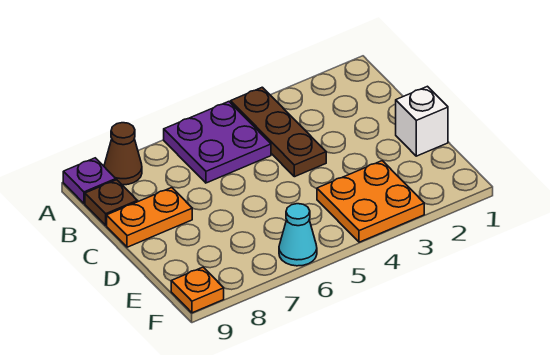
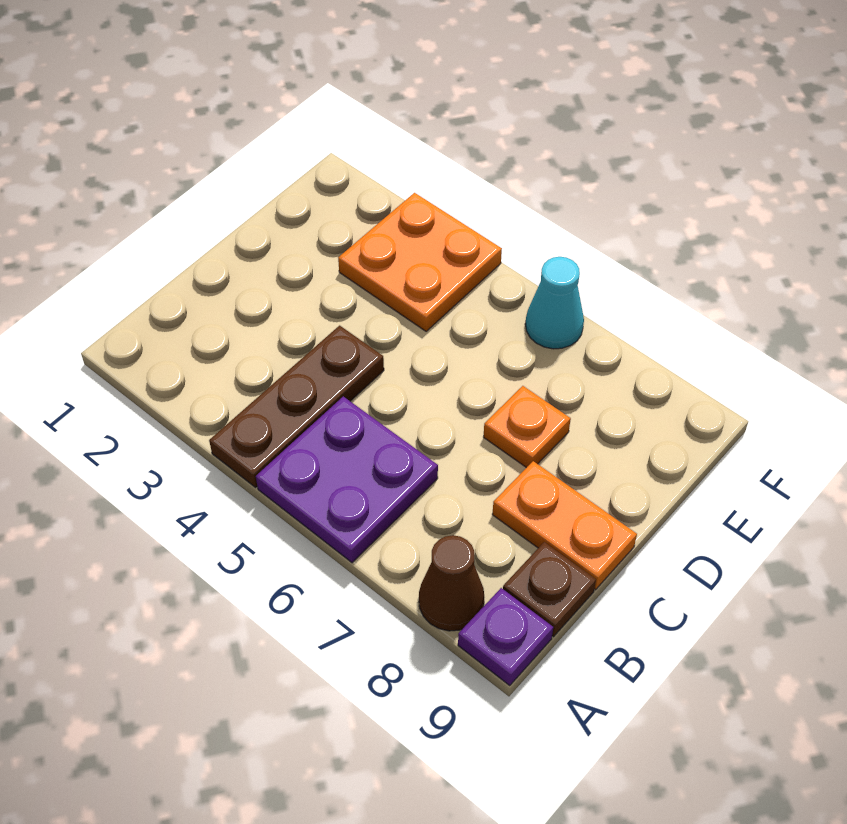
white brick D1 level 1 -> none
orange plate F9 level 1 -> orange plate D7 level 1

